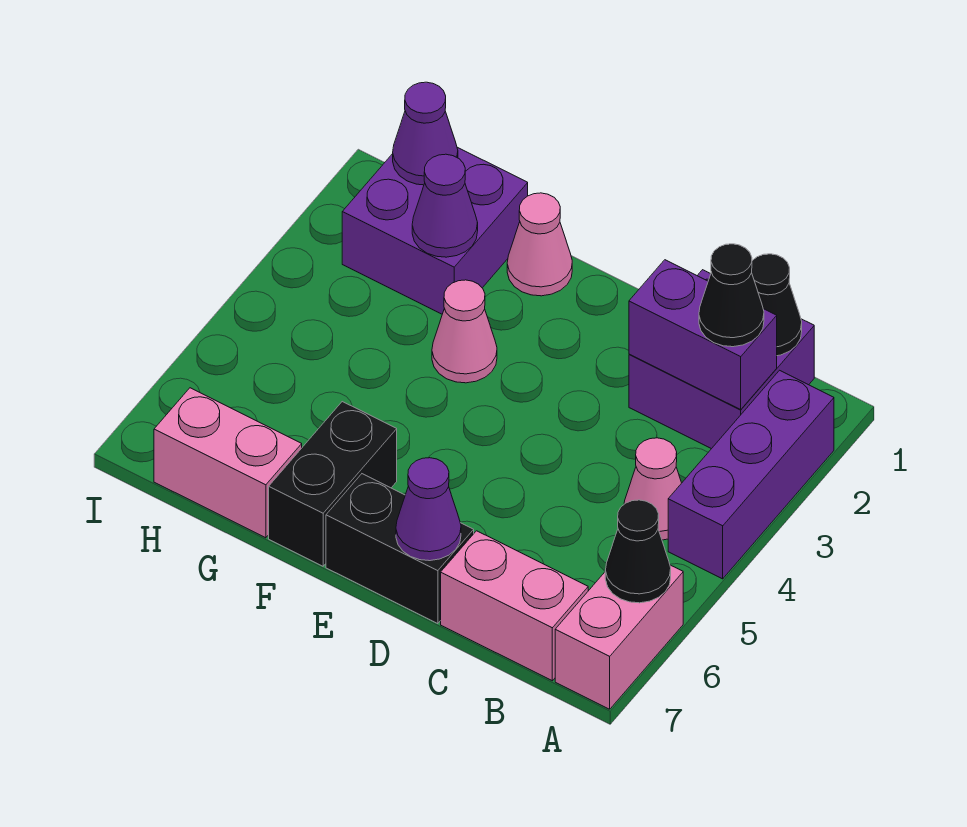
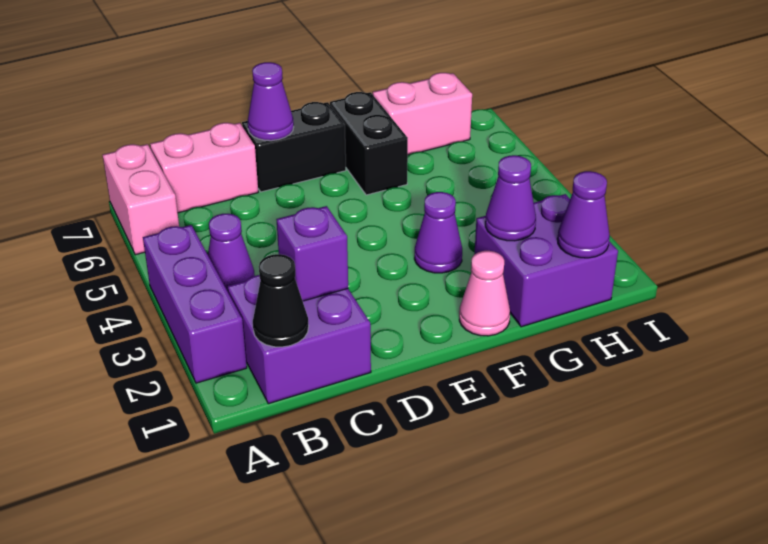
black cone A6 level 2 -> none
purple brick B2:C2 level 2 -> purple brick C2 level 2
black cone B2 level 3 -> none
pink cone B4 level 1 -> purple cone B4 level 1
pink cone F3 level 1 -> purple cone F3 level 1

